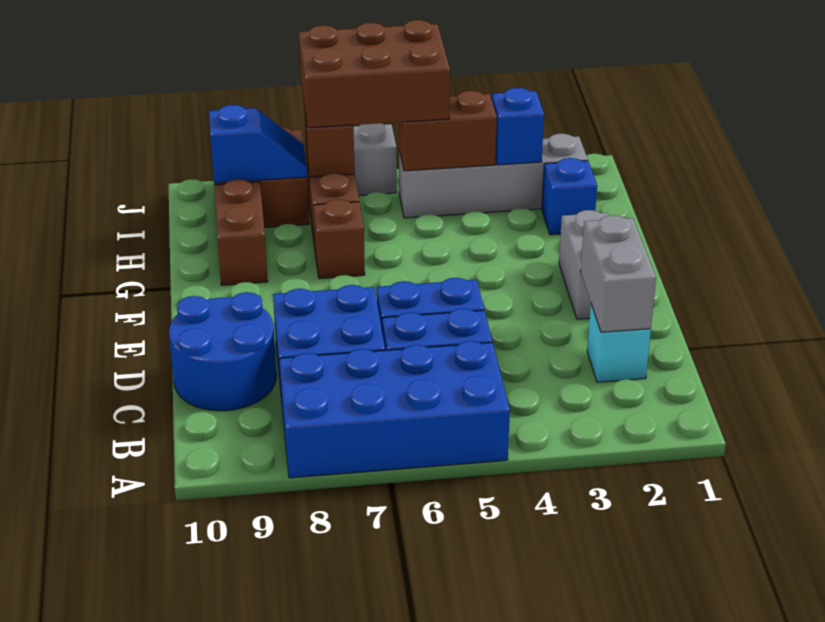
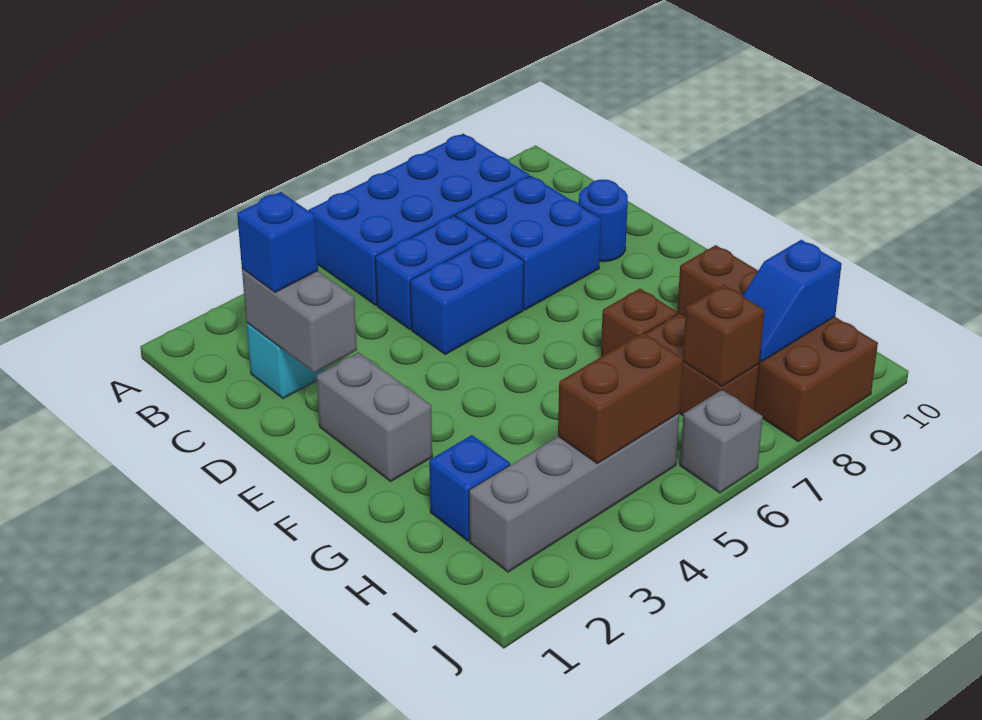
blue round brick C9:D10 level 1 -> blue round brick D9 level 1
blue brick I3 level 2 -> blue brick C2 level 3
brown brick I5:J7 level 3 -> none

